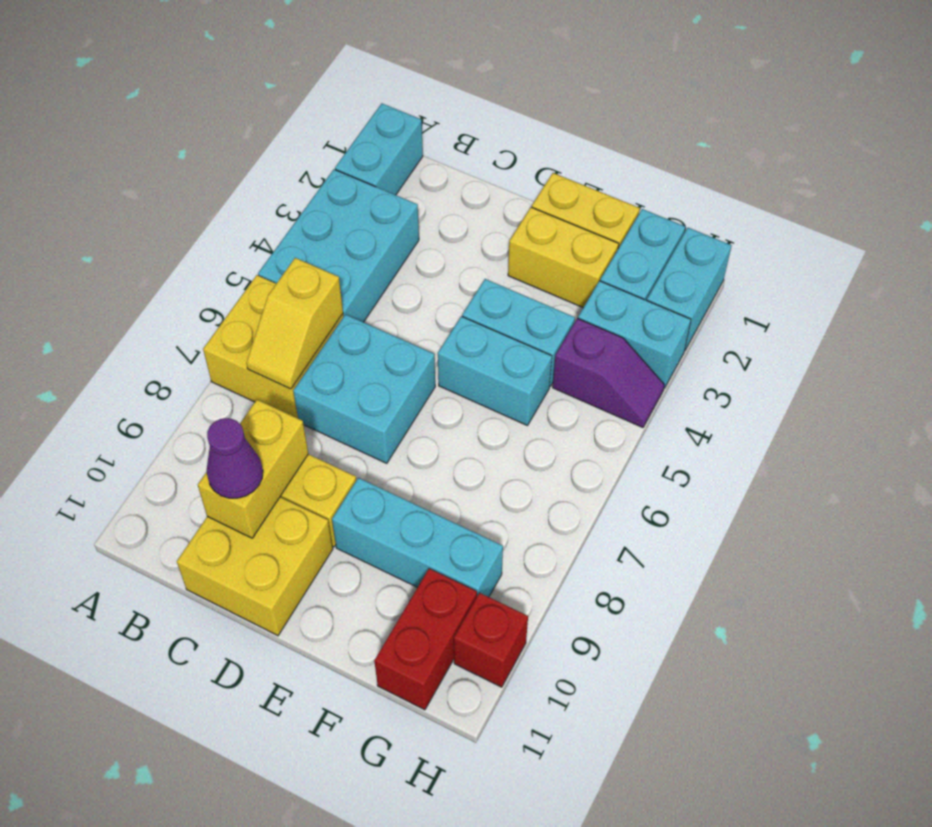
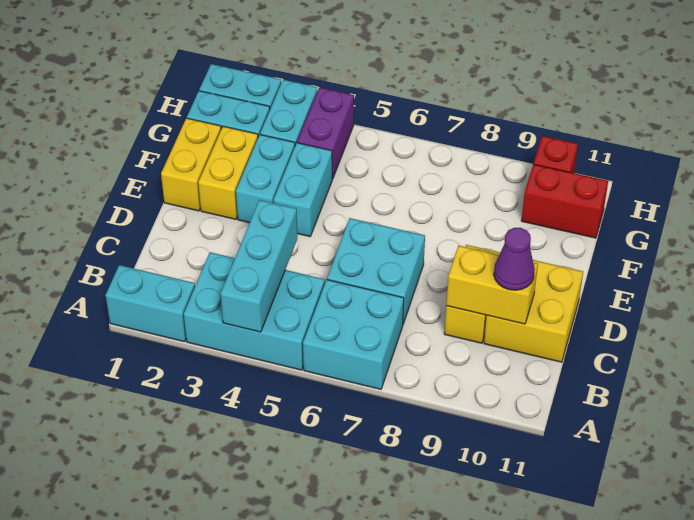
yellow brick A6:B7 level 1 -> cyan brick A6:B7 level 1
yellow slope B6:B7 level 2 top 6 -> none
cyan brick E5:F5 level 1 -> cyan brick E3:F3 level 1
cyan brick E9:G9 level 1 -> cyan brick A4:C4 level 2
purple slope G4:H4 level 1 top G -> purple brick G4:H4 level 1

